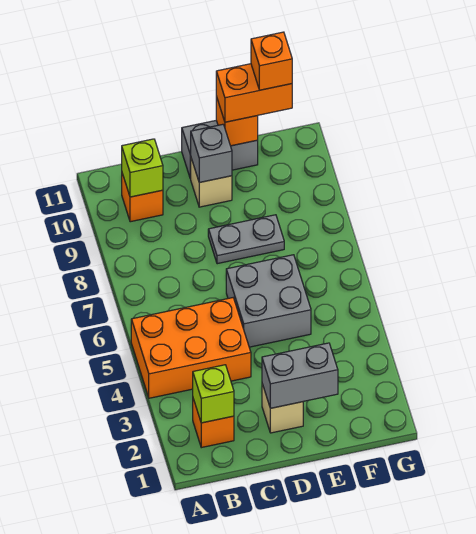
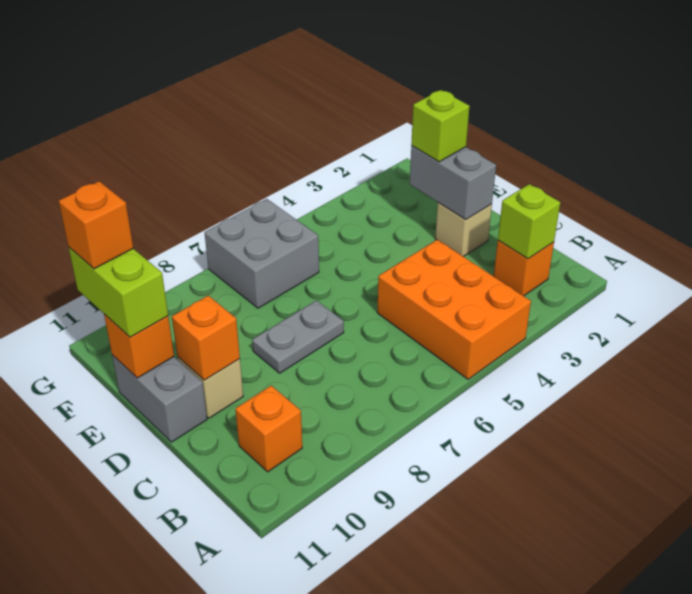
lime brick B10 level 2 -> lime brick E2 level 3
grey brick D5:E6 level 1 -> grey brick F6:G7 level 1
grey plate D8:E8 level 1 -> grey plate D7:D8 level 1
grey brick D10 level 2 -> orange brick D10 level 2
orange brick E11:F11 level 3 -> lime brick E11:F11 level 3

